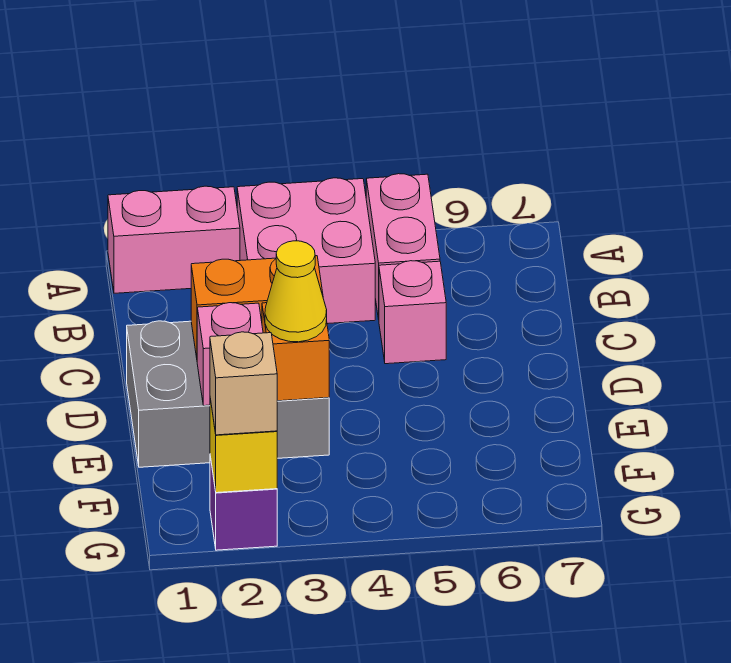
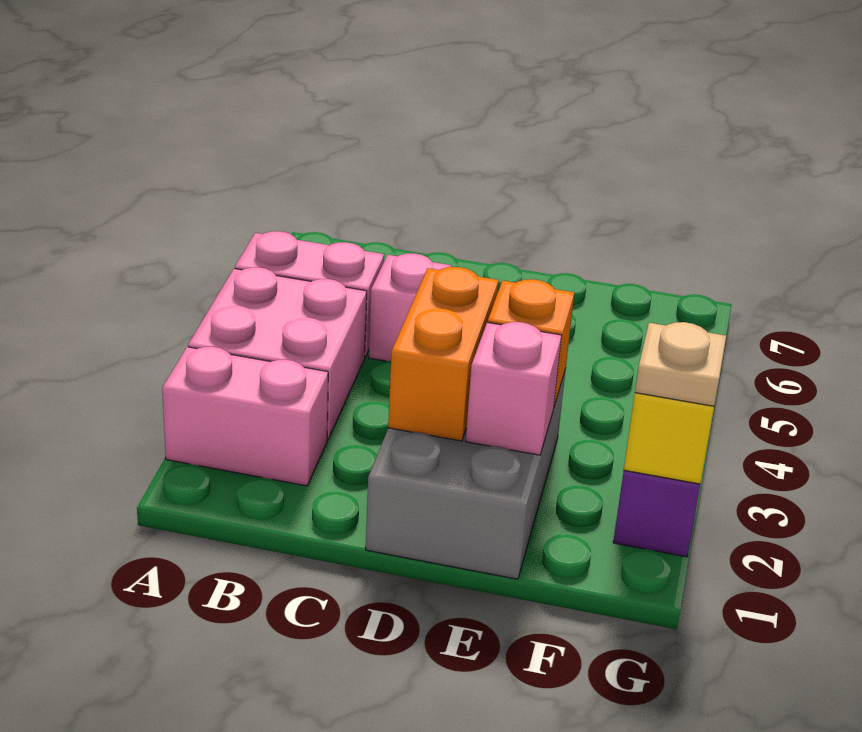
pink brick A1:A2 level 1 -> pink brick A2:B2 level 1
yellow cone E3 level 3 -> none
tan brick G2 level 3 -> tan plate G2 level 3

